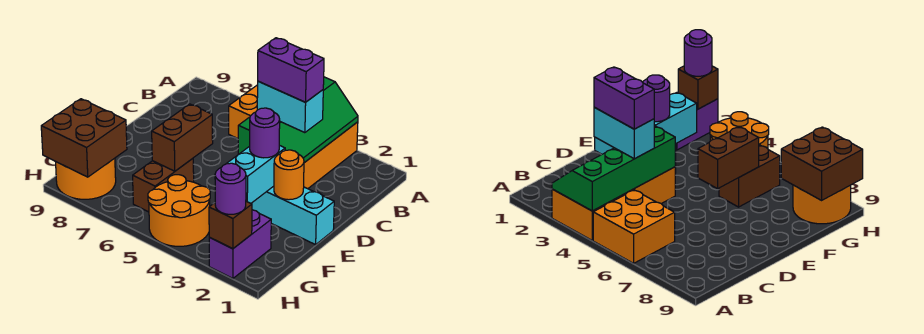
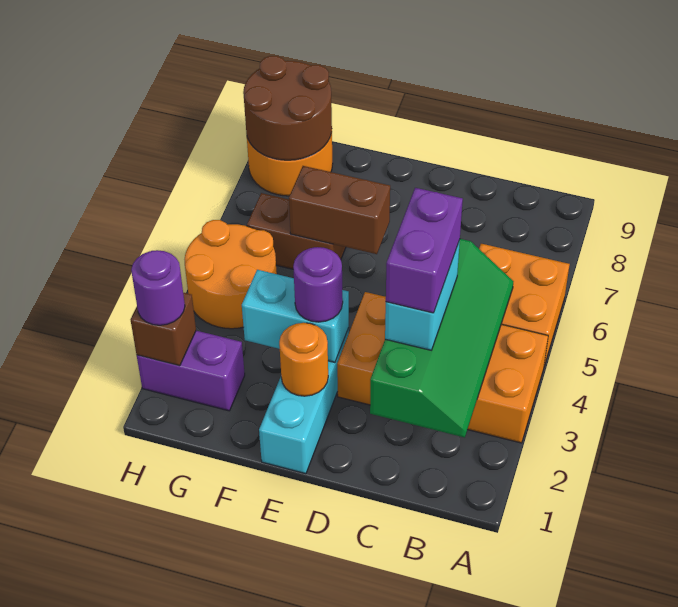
green slope A3:D4 level 2 top 4 -> green slope B2:C5 level 2 top C
brown brick G8:H9 level 2 -> brown round brick G8:H9 level 2

